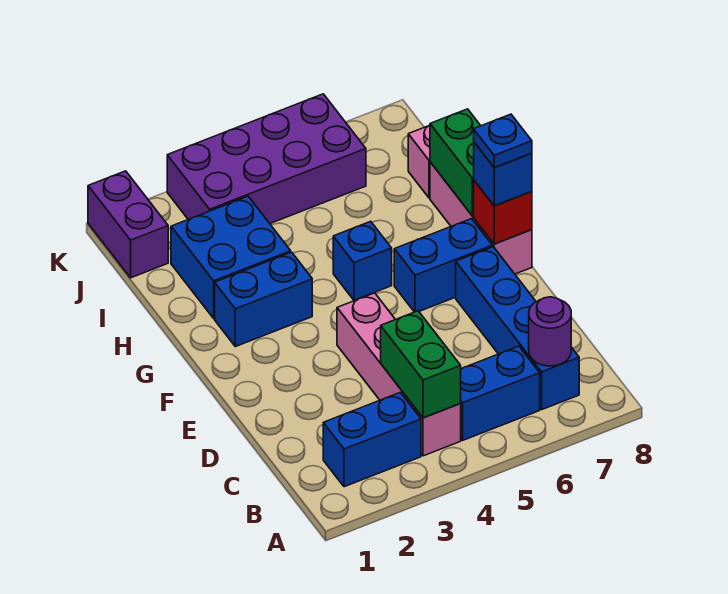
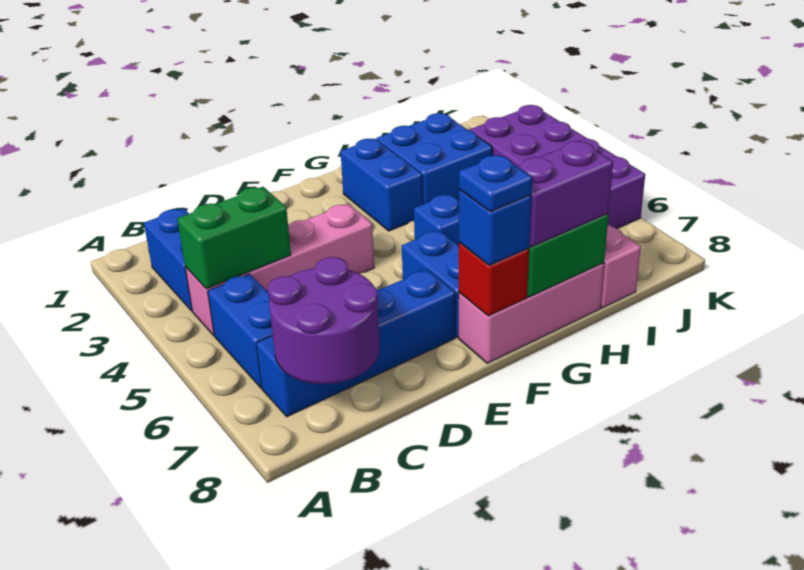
purple round brick B7 level 2 -> purple round brick B7:C8 level 2
purple brick J1:K1 level 1 -> purple brick G8:H8 level 3

